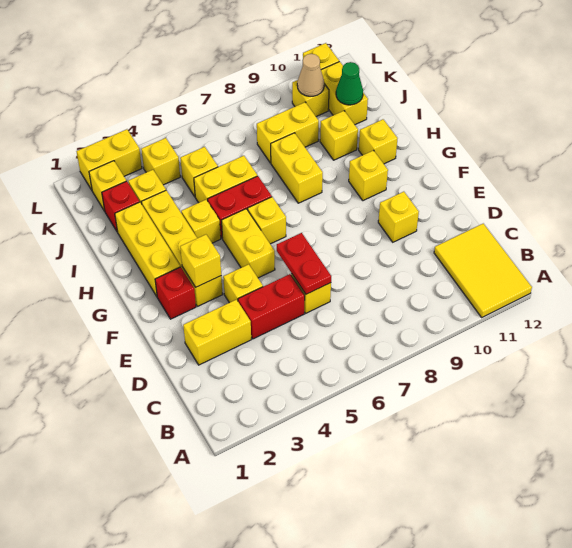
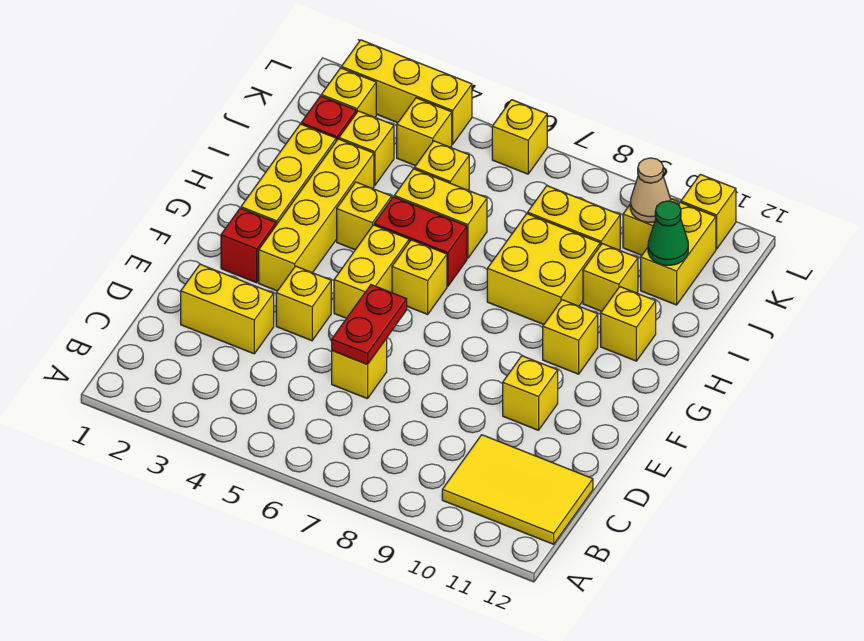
yellow tile A11:C12 level 1 -> yellow tile B10:C12 level 1
red brick D4:D5 level 1 -> none
yellow brick F3 level 2 -> yellow brick L6 level 1
yellow brick H8:I8 level 1 -> yellow brick H8:I9 level 1
yellow brick L2:L3 level 1 -> yellow brick L2:L4 level 1

